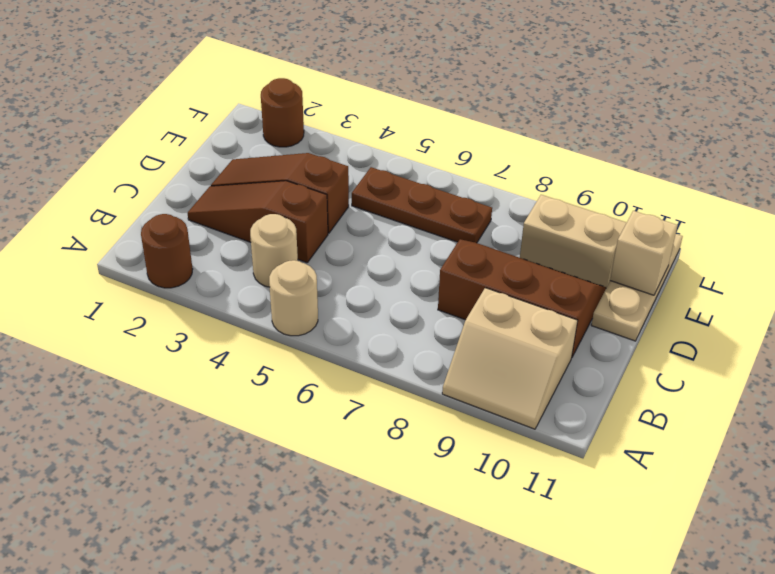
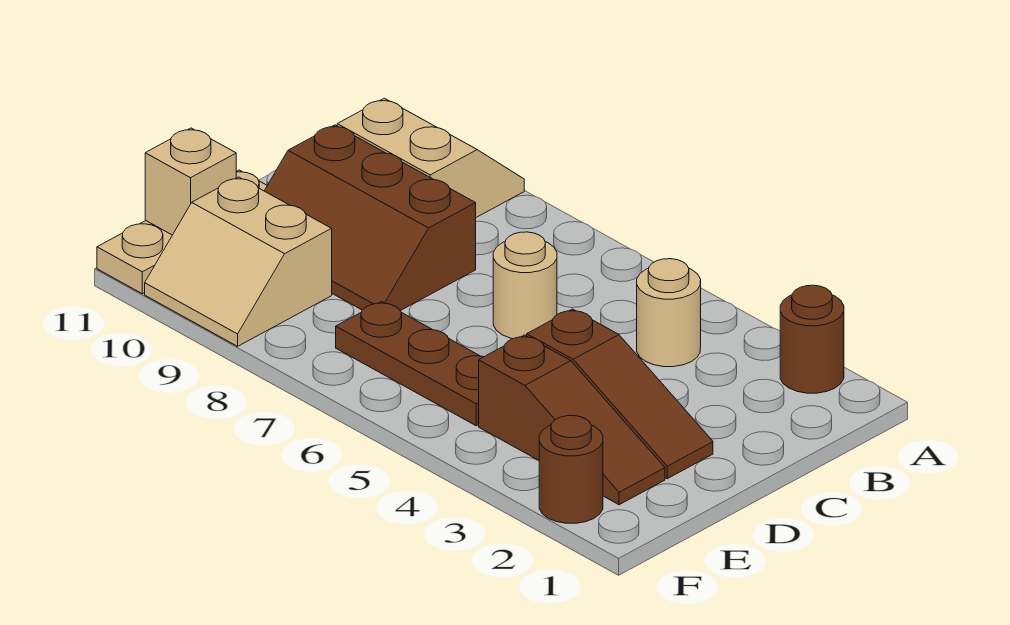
tan round brick A5 level 1 -> tan round brick C6 level 1
brown slope C2:C4 level 1 top 4 -> brown slope E2:E4 level 1 top 4

